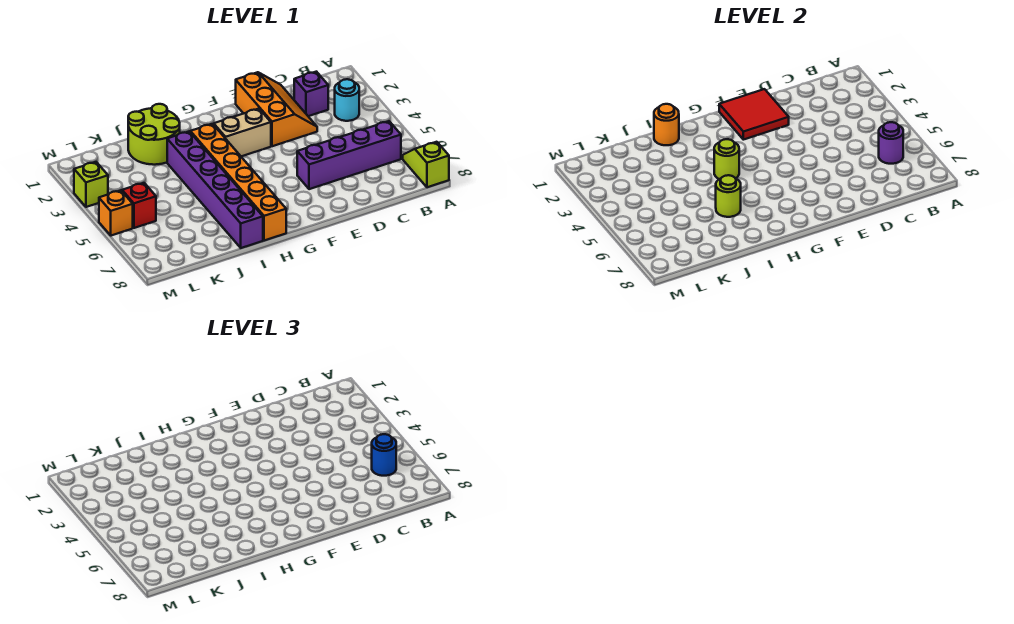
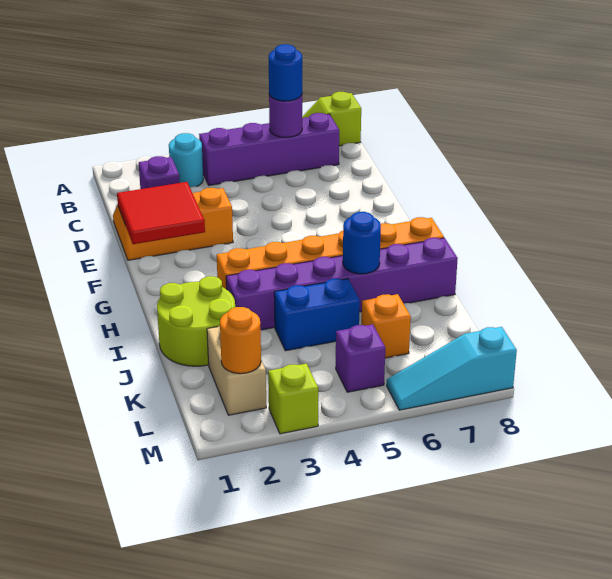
purple brick B6:E6 level 1 -> purple brick B4:B7 level 1
tan brick F3:G3 level 1 -> tan brick K2:L2 level 1
lime round brick H4 level 2 -> none
orange round brick I1 level 2 -> orange round brick L2 level 2
lime round brick I6 level 2 -> blue round brick I6 level 2
none -> blue brick J4:J5 level 1
red brick L5 level 1 -> purple brick L5 level 1
orange brick M5 level 1 -> orange brick K6 level 1
none -> cyan slope M6:M8 level 1 top 8

